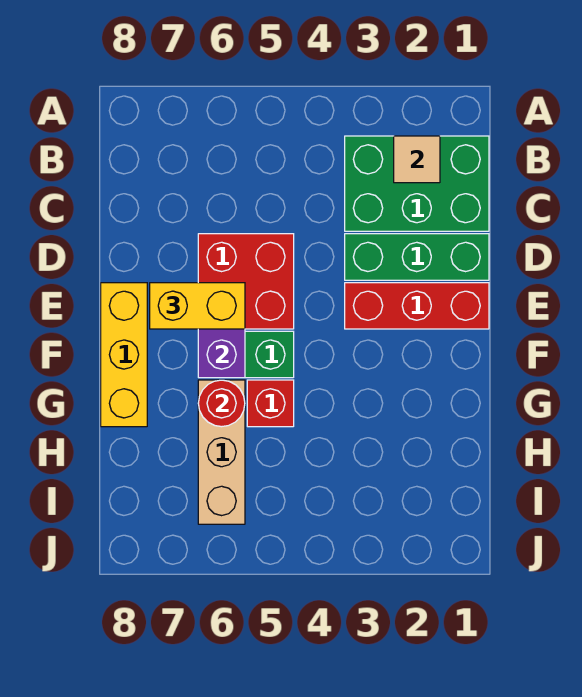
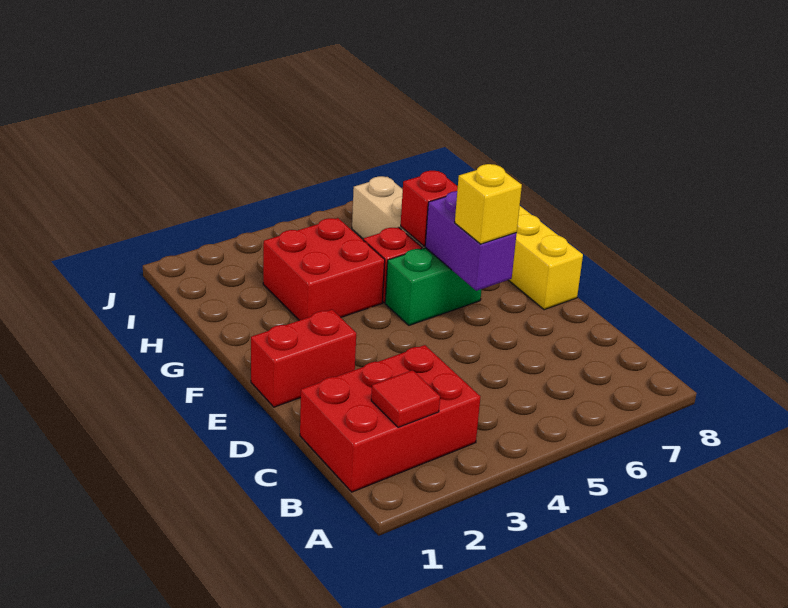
green brick B1:C3 level 1 -> red brick B1:C3 level 1
tan tile B2 level 2 -> red tile B2 level 2
green brick D1:D3 level 1 -> none
red brick D5:E6 level 1 -> red brick G3:H4 level 1
red brick E1:E3 level 1 -> red brick E1:E2 level 1
yellow brick E6:E7 level 3 -> yellow brick E6 level 3
red round brick G6 level 2 -> red brick G6 level 2

